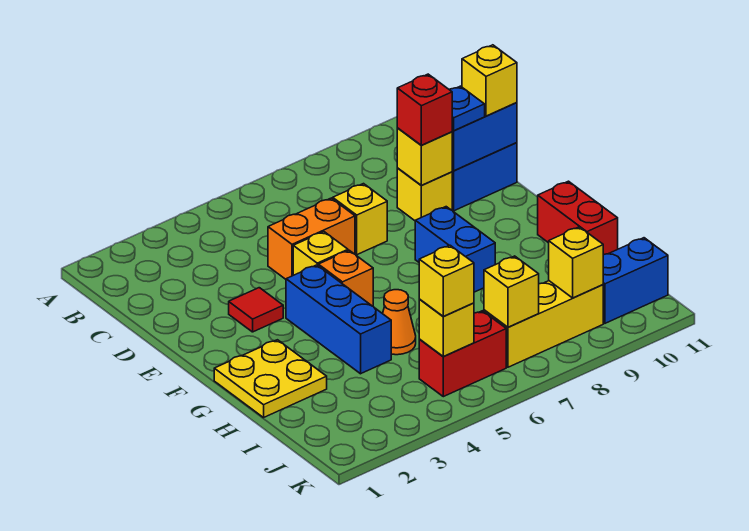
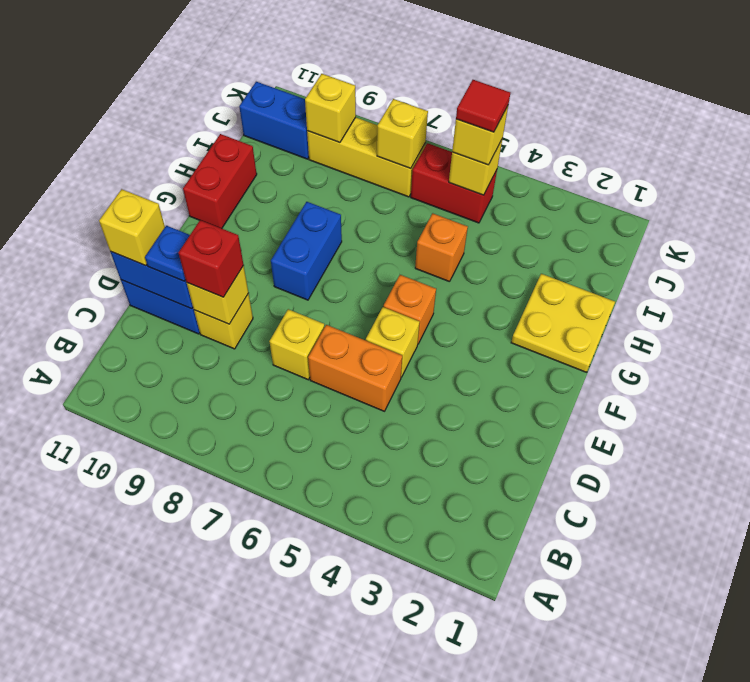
red tile E3 level 1 -> red tile J5 level 4
blue brick F4:H4 level 1 -> none
orange cone H5 level 1 -> orange brick H5 level 1

